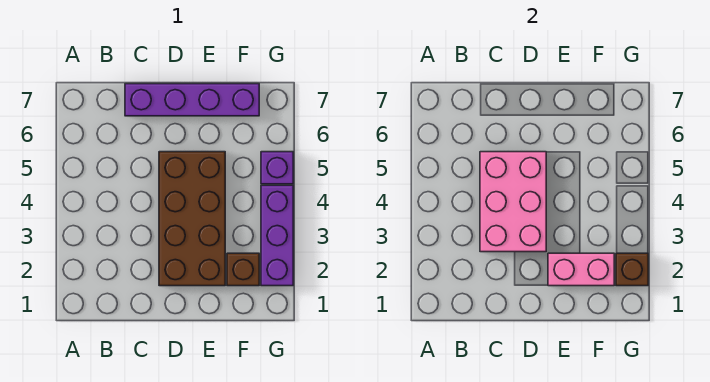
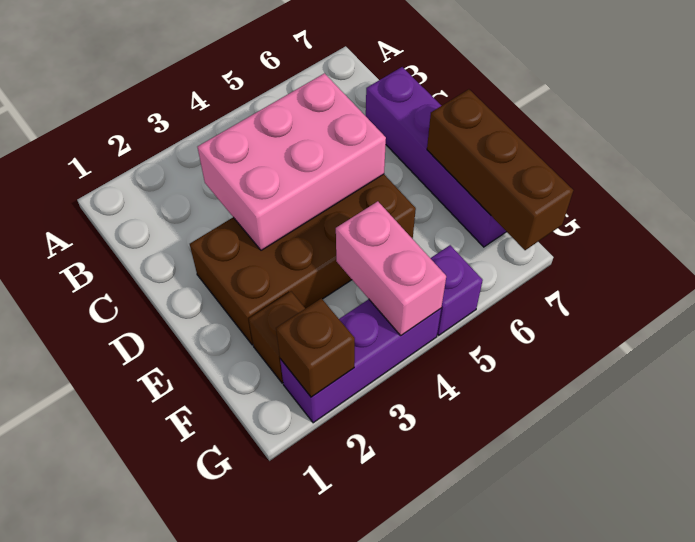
pink brick E2:F2 level 2 -> pink brick F4:G4 level 2
none -> brown brick E7:G7 level 2

